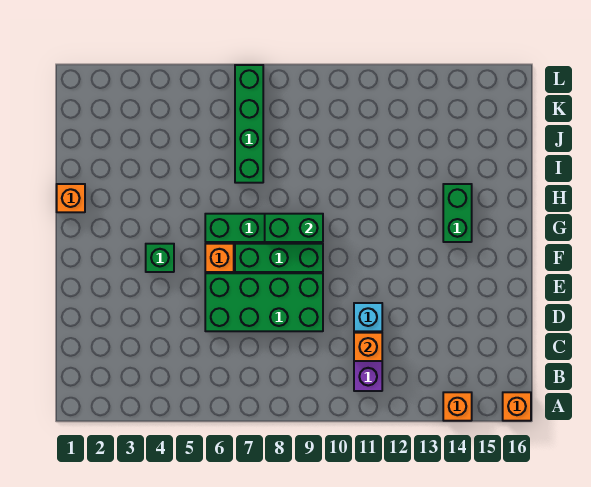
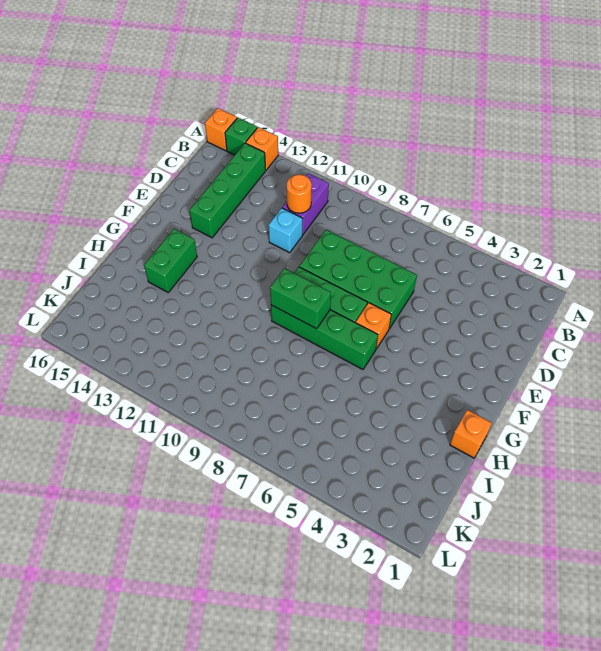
orange brick C11 level 2 -> orange round brick C11 level 2
green brick F4 level 1 -> green brick A15 level 1
green brick I7:L7 level 1 -> green brick B14:E14 level 1

